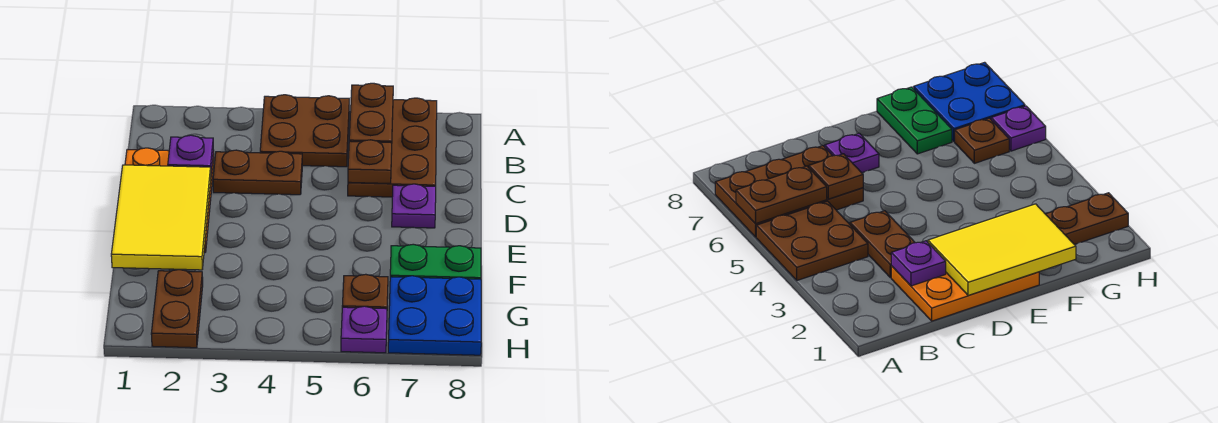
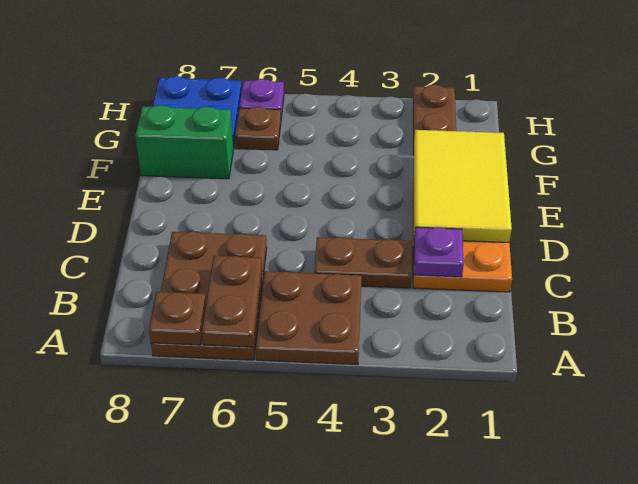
brown plate C6 level 2 -> brown plate A7 level 2
purple plate D7 level 1 -> none
green plate F7:F8 level 1 -> green brick F7:F8 level 1

